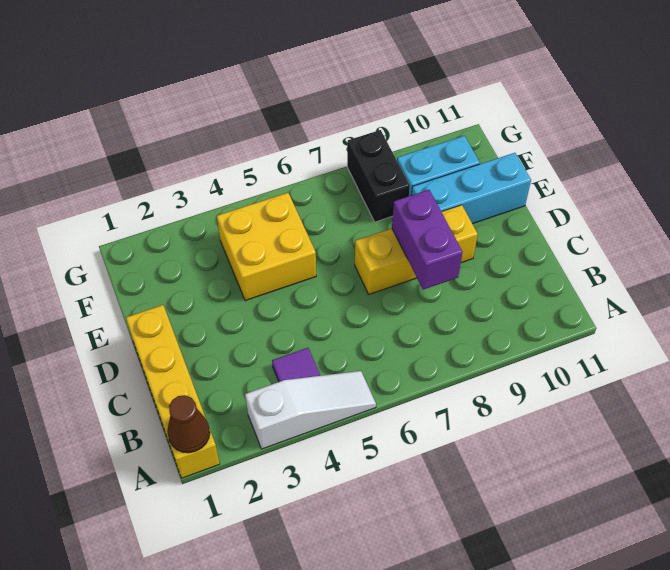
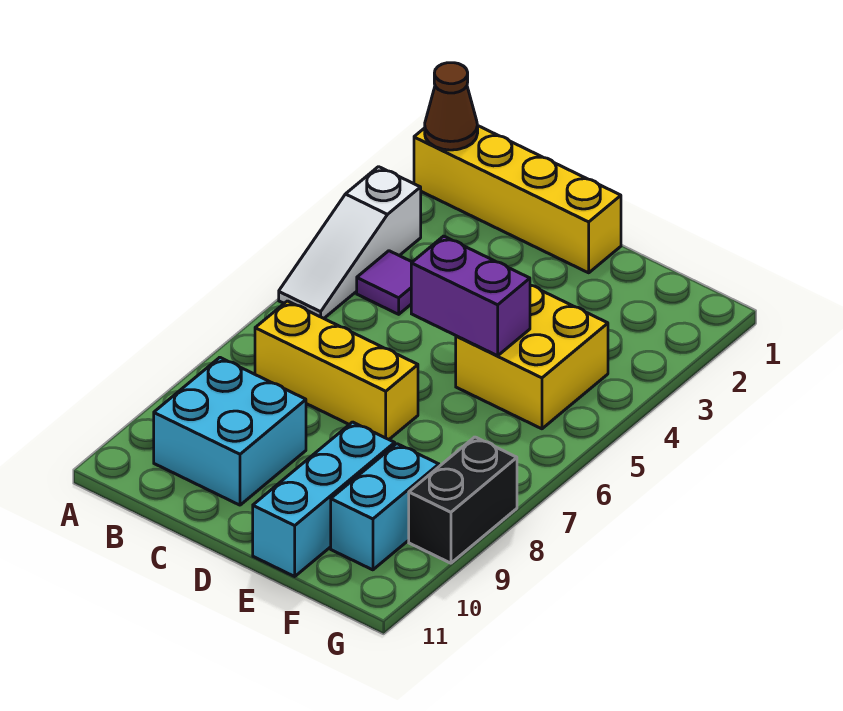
none -> cyan brick B9:C10 level 1
purple brick C8:D8 level 2 -> purple brick D5:E5 level 2
yellow brick D7:D9 level 1 -> yellow brick B7:D7 level 1
black brick F8:G8 level 1 -> black brick G8:G9 level 1

